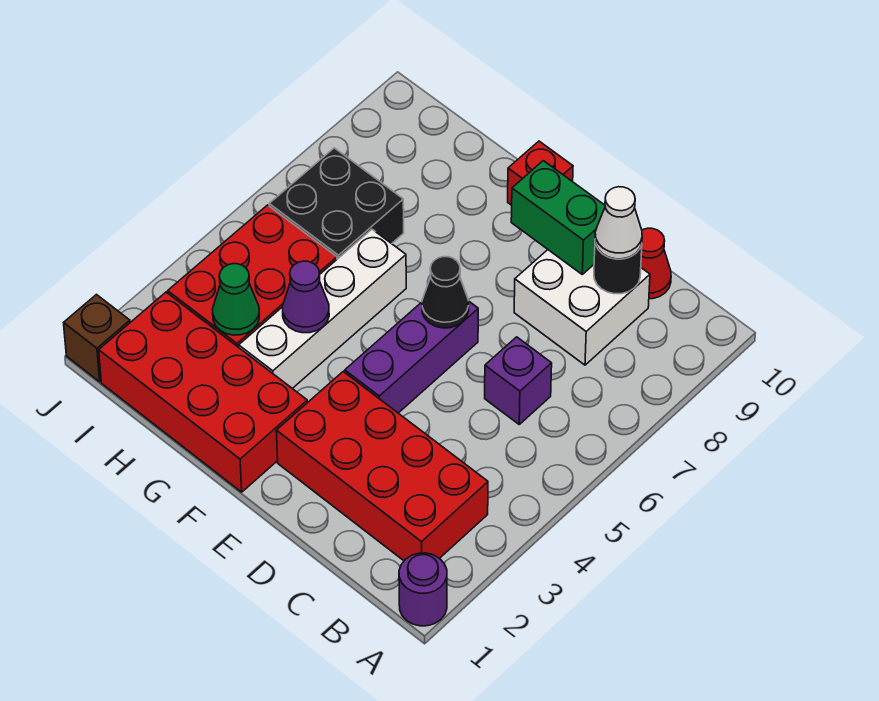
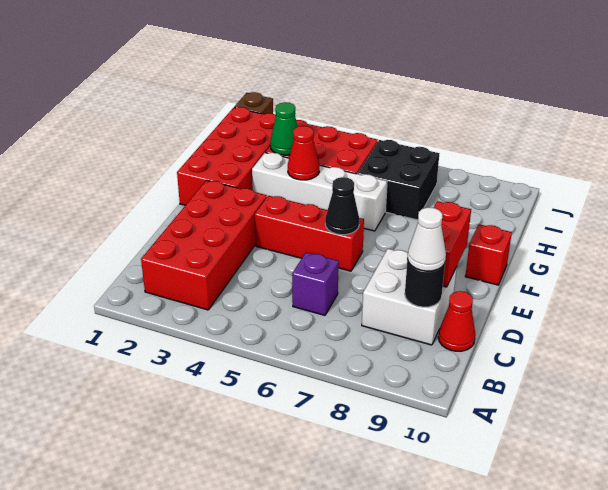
purple round brick A1 level 1 -> none
green brick D9:E9 level 2 -> red brick D9:E9 level 2
purple brick E4:E6 level 1 -> red brick E4:E6 level 1
purple cone G4 level 2 -> red cone G4 level 2

